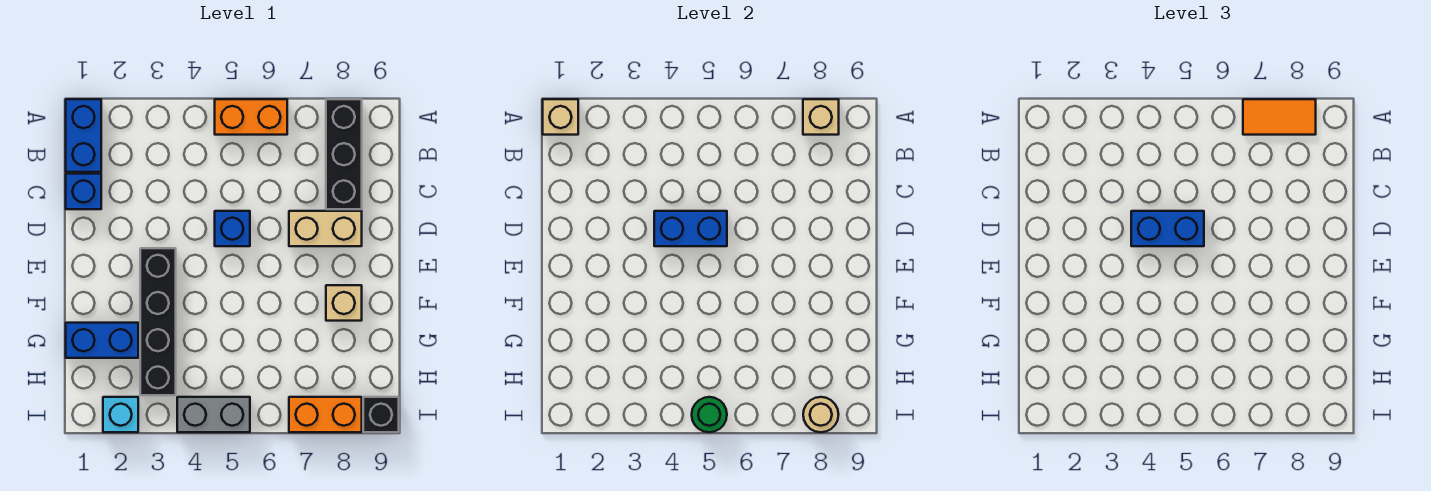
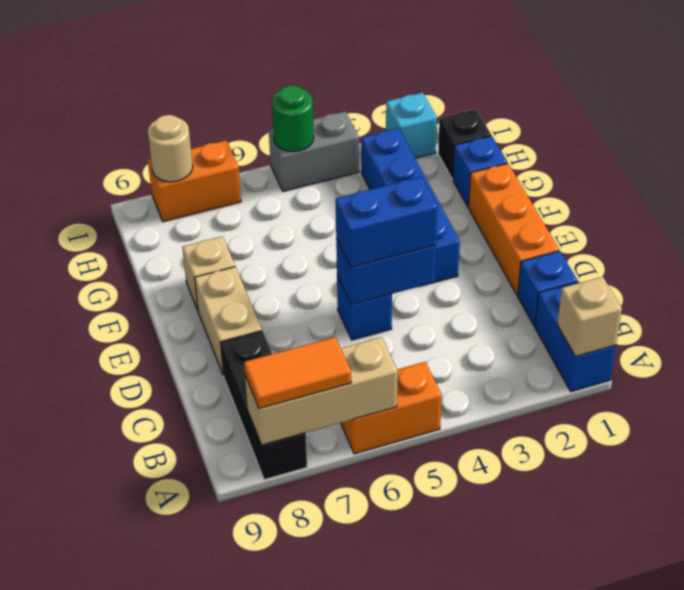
tan brick A8 level 2 -> tan brick A6:A8 level 2
none -> orange brick D1:F1 level 1
tan brick D7:D8 level 1 -> tan brick D8:E8 level 1
black brick E3:H3 level 1 -> blue brick E3:H3 level 1
blue brick G1:G2 level 1 -> blue brick G1 level 1
black brick I9 level 1 -> black brick H1 level 1

